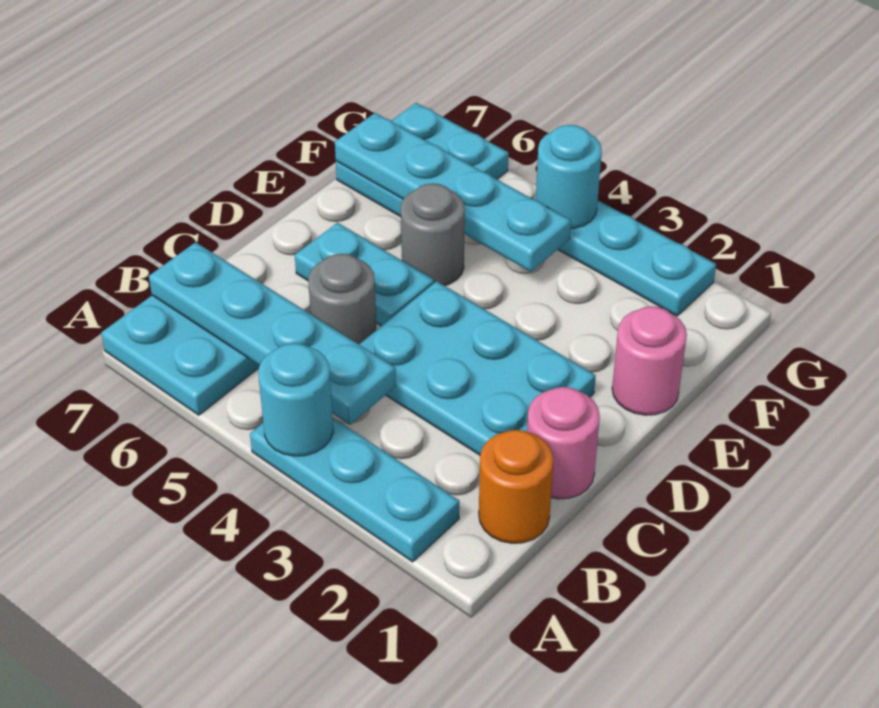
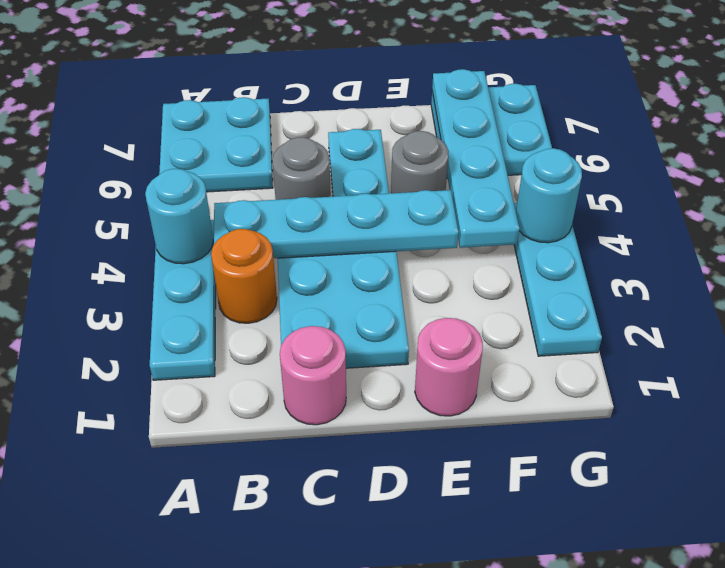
orange round brick B1 level 1 -> orange round brick B3 level 1
cyan plate B4:B7 level 2 -> cyan plate B4:E4 level 2

